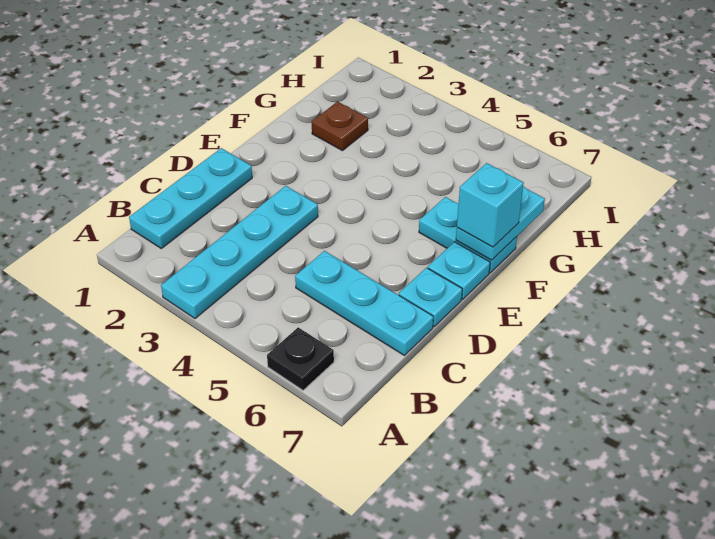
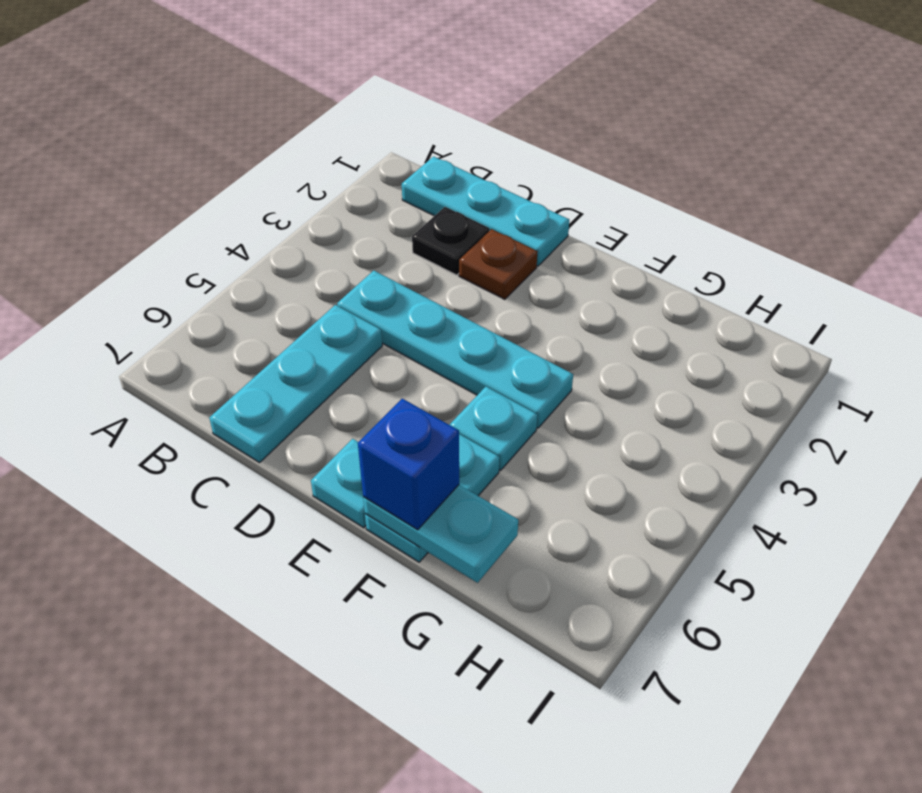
cyan plate A3:D3 level 1 -> cyan plate C4:F4 level 1
black plate A6 level 1 -> black plate C2 level 1
cyan plate D7 level 1 -> cyan plate F5 level 1
cyan brick F7 level 3 -> blue brick F7 level 3
brown plate G2 level 1 -> brown plate D2 level 1

